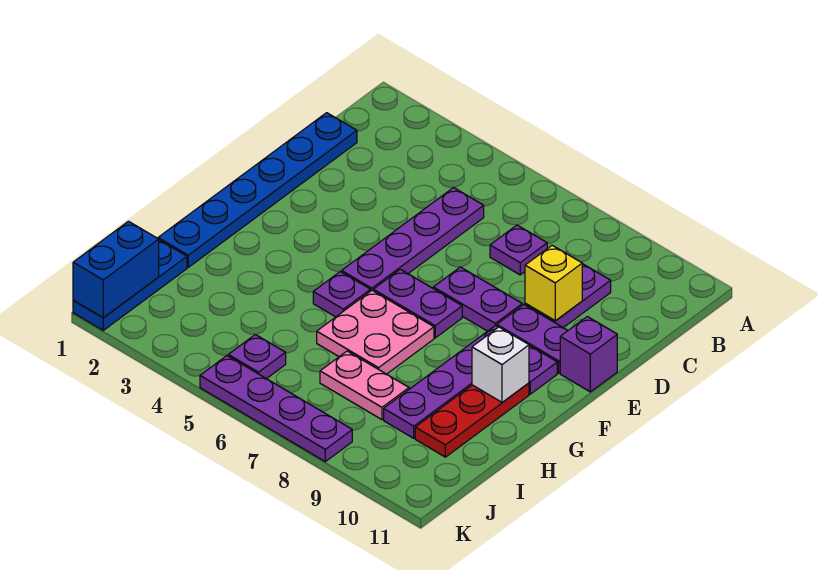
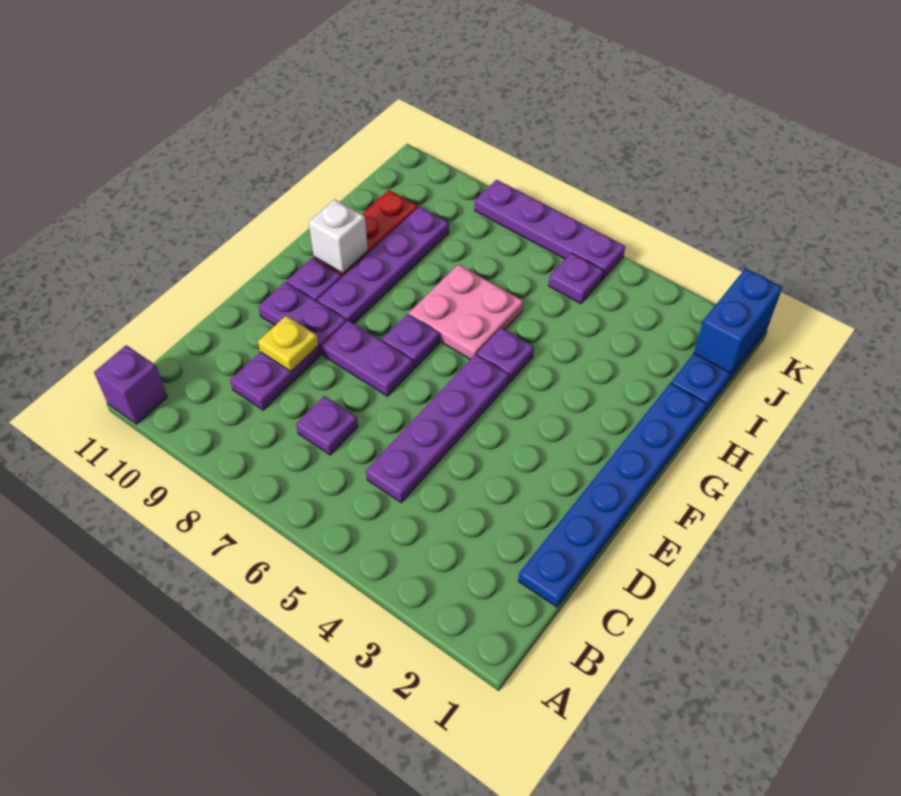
yellow brick D9 level 2 -> yellow plate D9 level 2
purple brick E11 level 1 -> purple brick A11 level 1
purple plate F6:F7 level 1 -> purple plate F7 level 1
pink plate I7:I8 level 1 -> none

